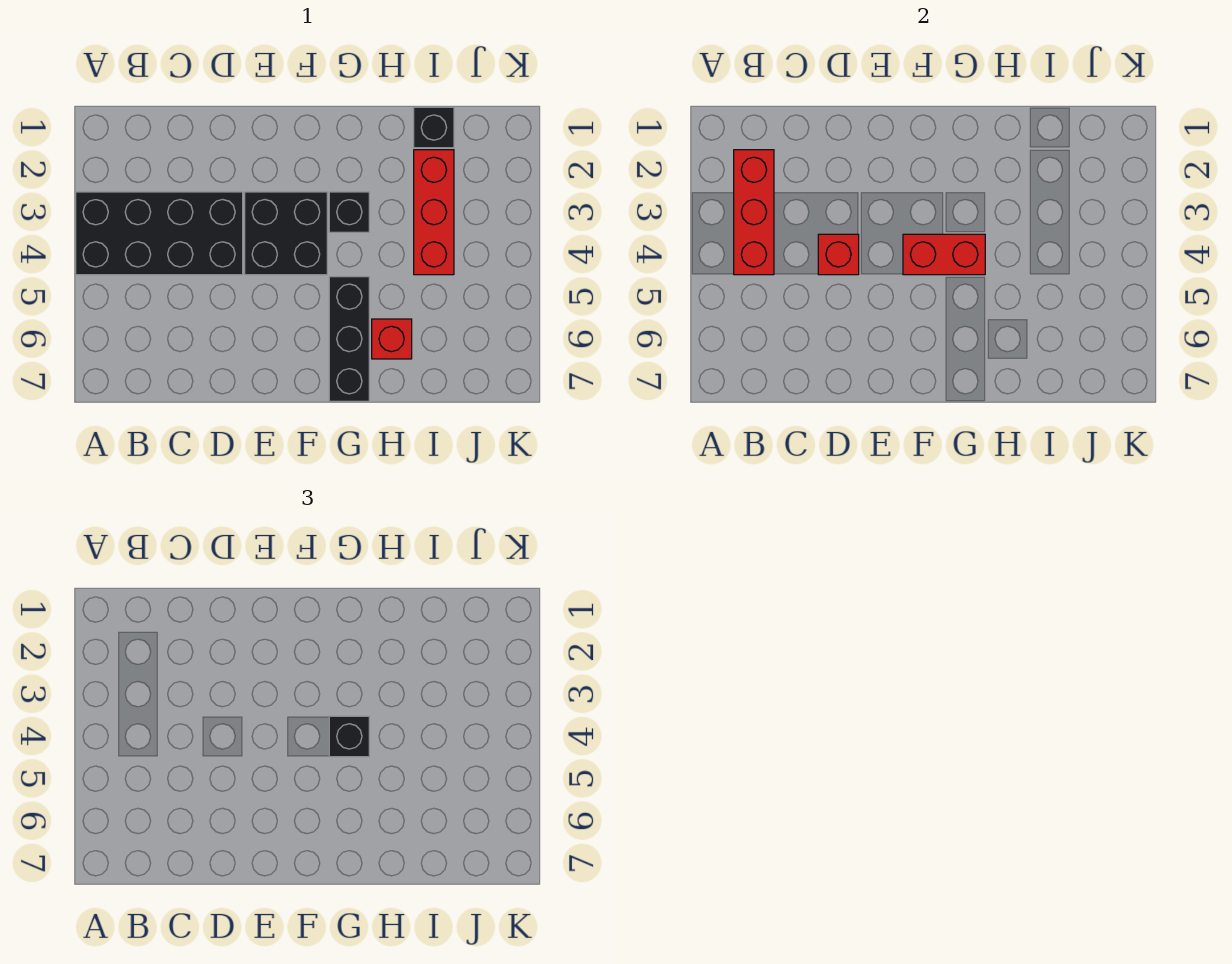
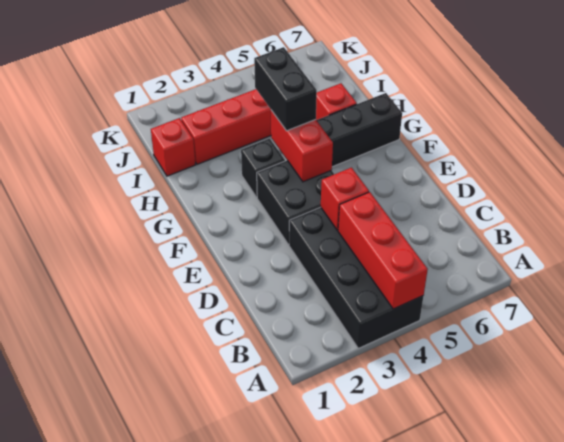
red brick B2:B4 level 2 -> red brick A4:C4 level 2
black brick G4 level 3 -> black brick G4:H4 level 3
black brick I1 level 1 -> red brick I1 level 1

